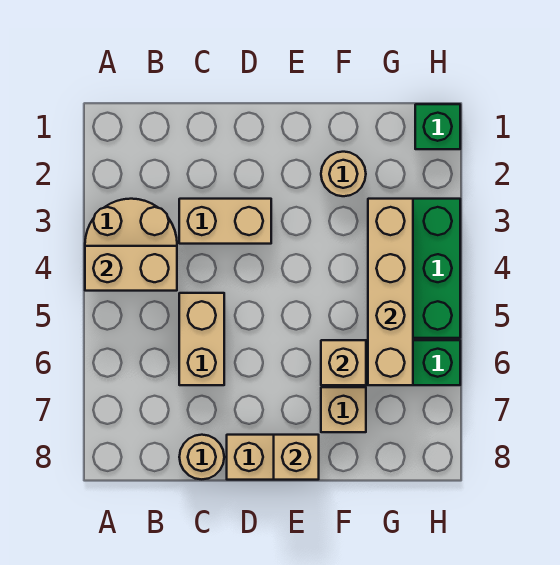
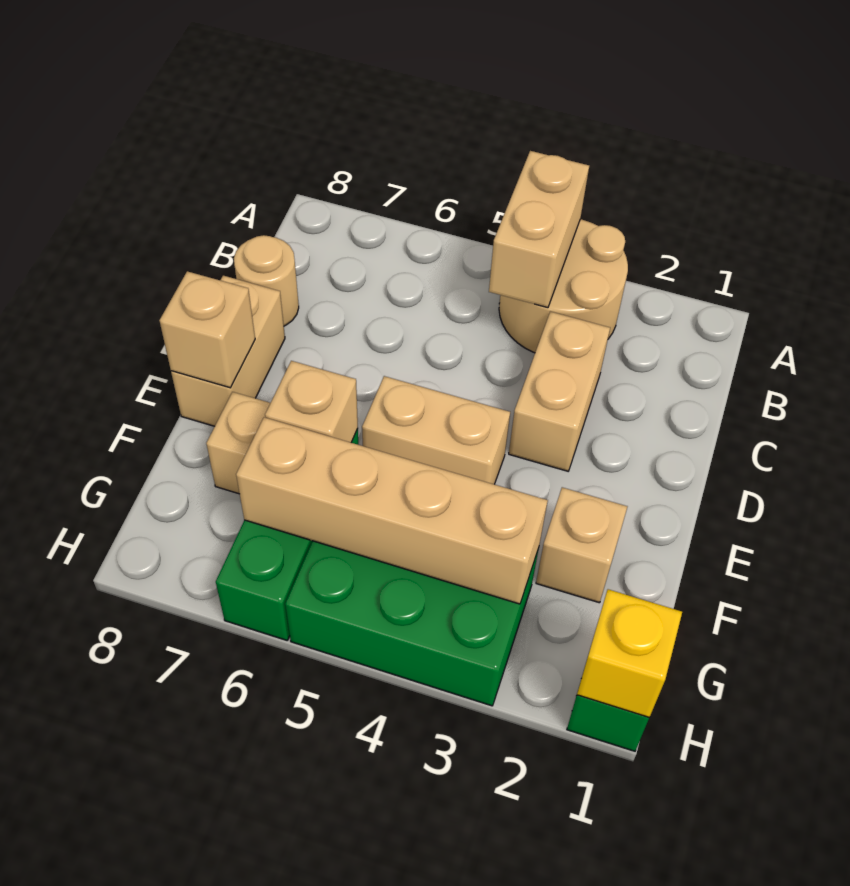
tan brick C5:C6 level 1 -> tan brick E4:E5 level 1
tan round brick F2 level 1 -> tan brick F2 level 1
none -> yellow brick H1 level 2

